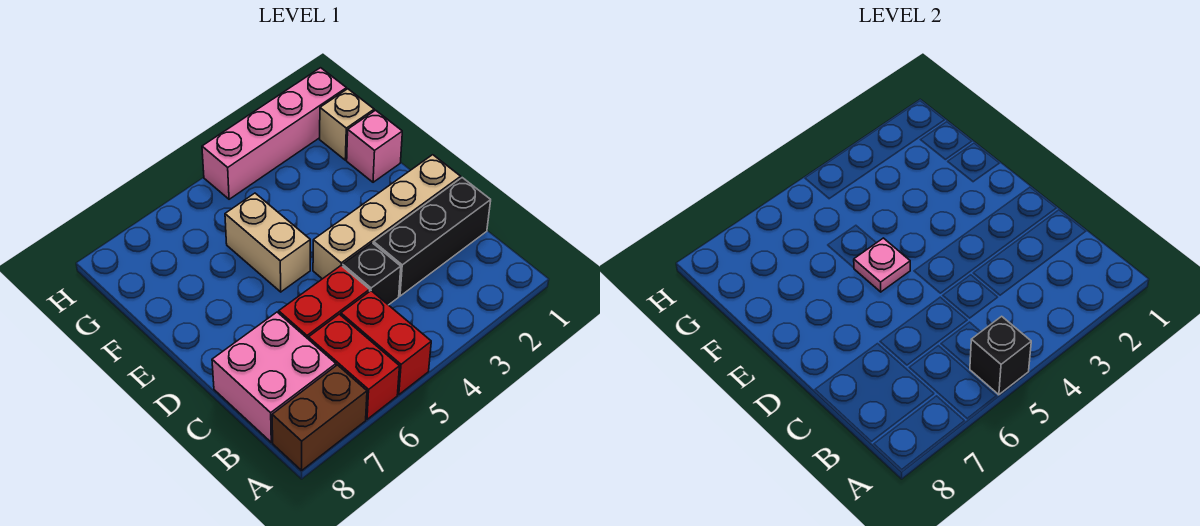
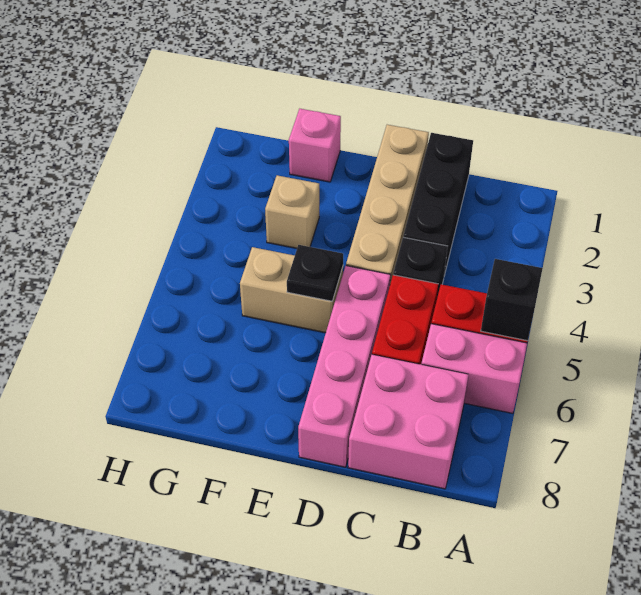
red brick A6:B6 level 1 -> pink brick A6:B6 level 1
brown brick A7:A8 level 1 -> none
pink plate E5 level 2 -> black plate E5 level 2
tan brick G1 level 1 -> tan brick F3 level 1
pink brick H1:H4 level 1 -> pink brick D5:D8 level 1

